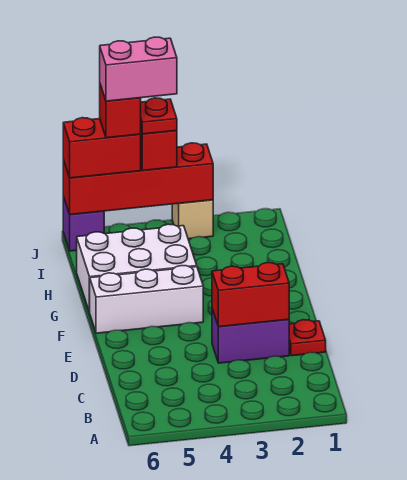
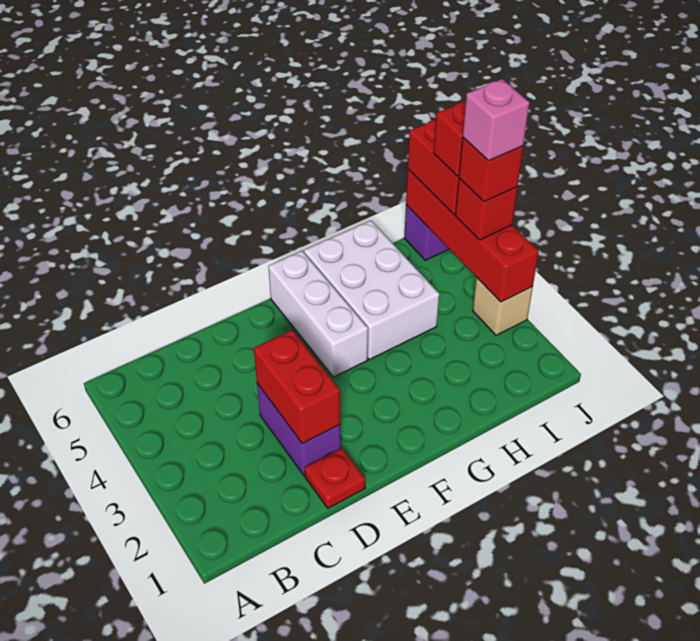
red plate J4 level 4 -> red brick J4 level 4
pink brick J4:J5 level 5 -> pink brick J4 level 5

